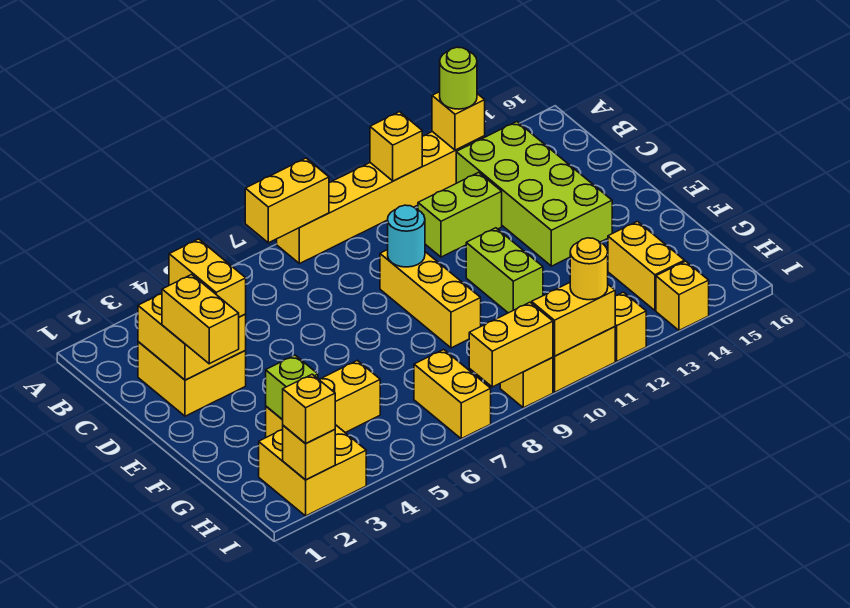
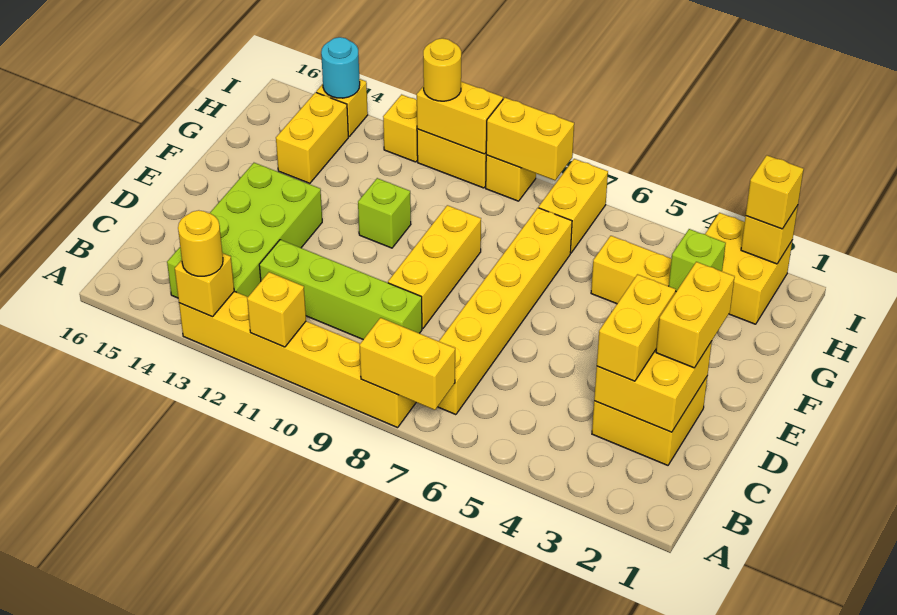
lime round brick A13 level 3 -> yellow round brick A13 level 3
none -> yellow brick B7:G7 level 1
lime brick C11:C12 level 1 -> lime brick C9:C12 level 1
cyan round brick D9 level 2 -> cyan round brick I14 level 2
lime brick E11:F11 level 1 -> lime brick F11 level 1

